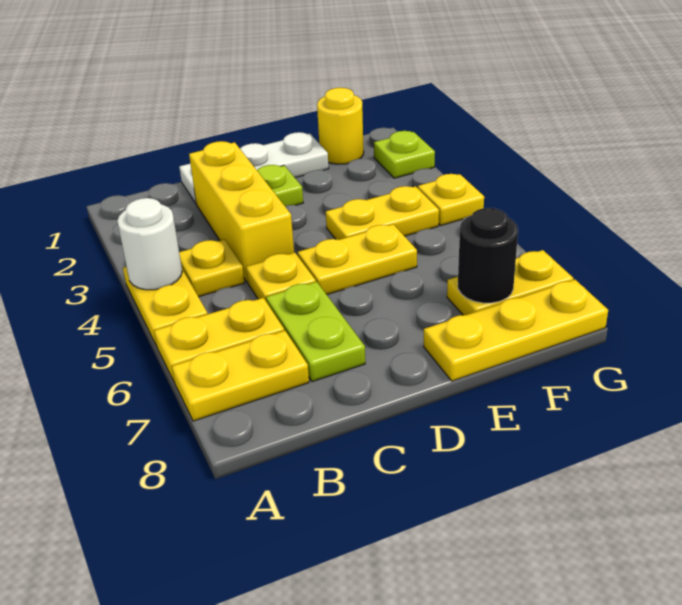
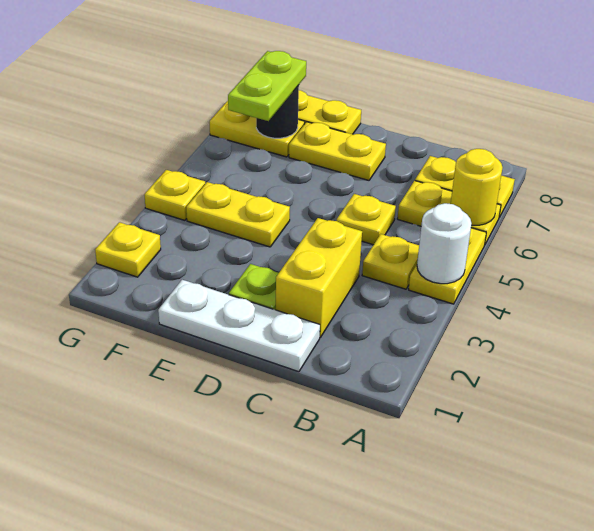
yellow brick C2:C4 level 1 -> yellow brick C2:C3 level 1
lime plate C6:C7 level 1 -> lime plate F6:F7 level 3
yellow plate D5:E5 level 1 -> yellow plate D7:E7 level 1
yellow round brick F1 level 1 -> yellow round brick A6 level 2
lime plate G2 level 1 -> yellow plate G2 level 1

